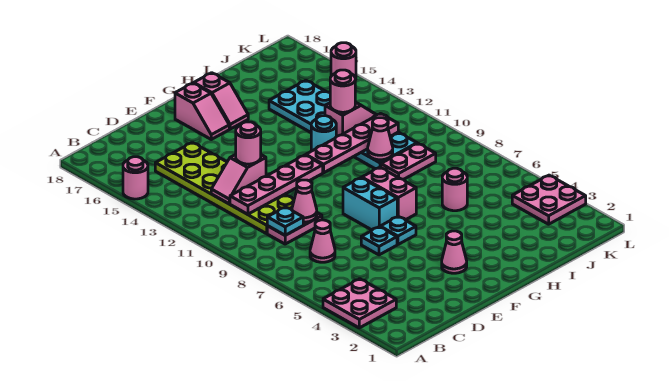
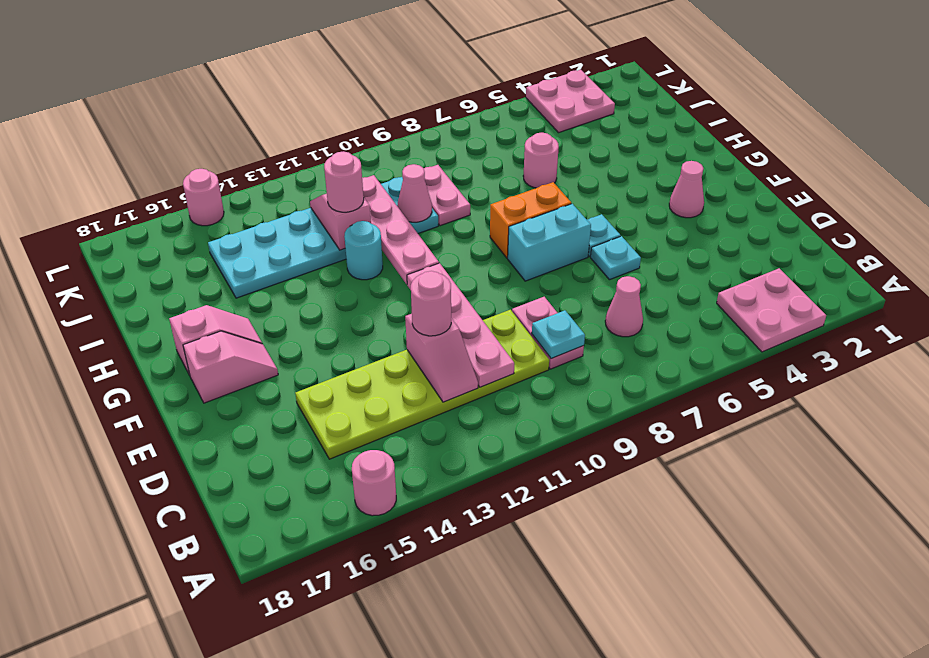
pink cone D9 level 2 -> none
pink brick G7:G8 level 1 -> orange brick G7:G8 level 1

